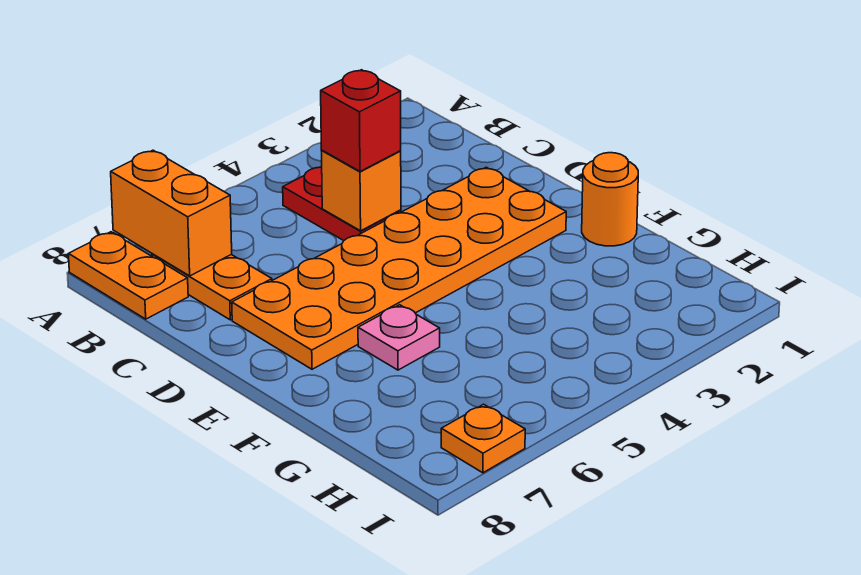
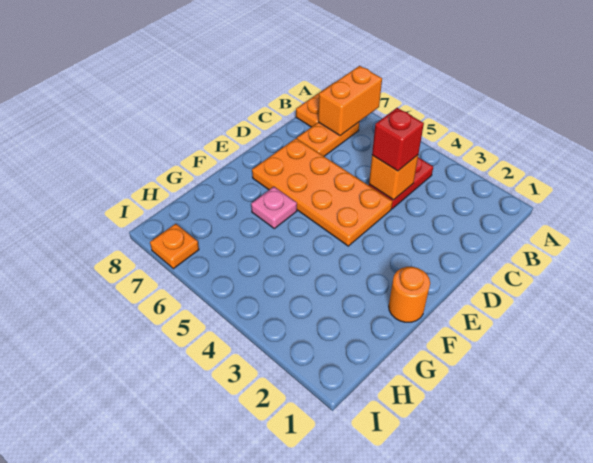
orange plate D2:E7 level 1 -> orange plate D4:E7 level 1

